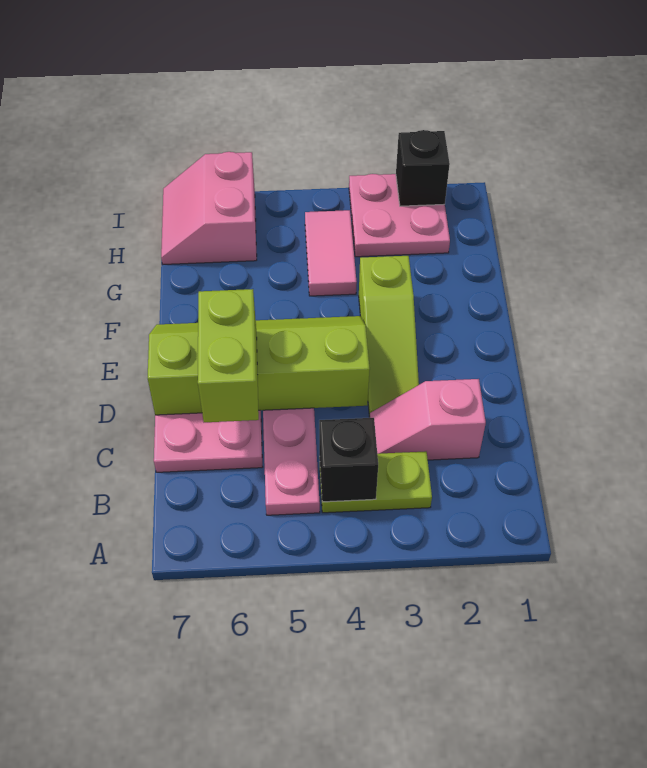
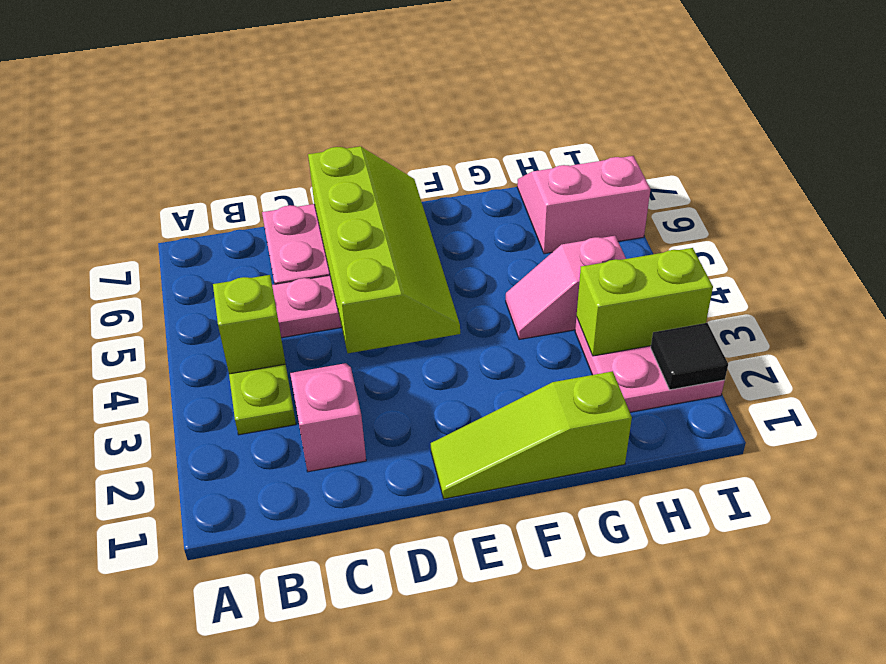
black brick B4 level 2 -> lime brick B4 level 2
lime brick C6:D6 level 3 -> lime brick H3:I3 level 2
lime slope D3:F3 level 1 top F -> lime slope E1:G1 level 1 top G
pink tile G4:H4 level 1 -> pink slope G4:H4 level 1 top H
black brick I2 level 2 -> black tile I2 level 2

